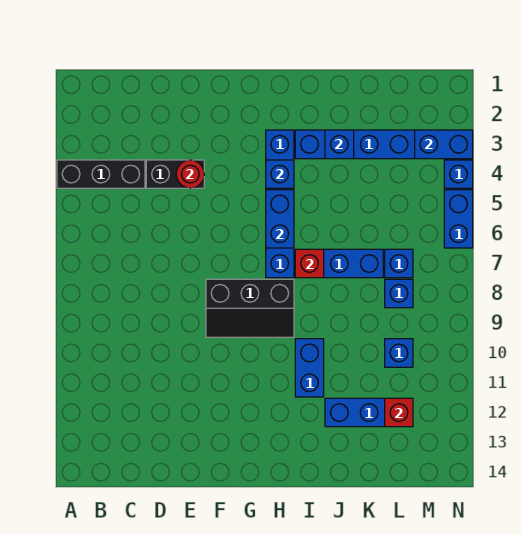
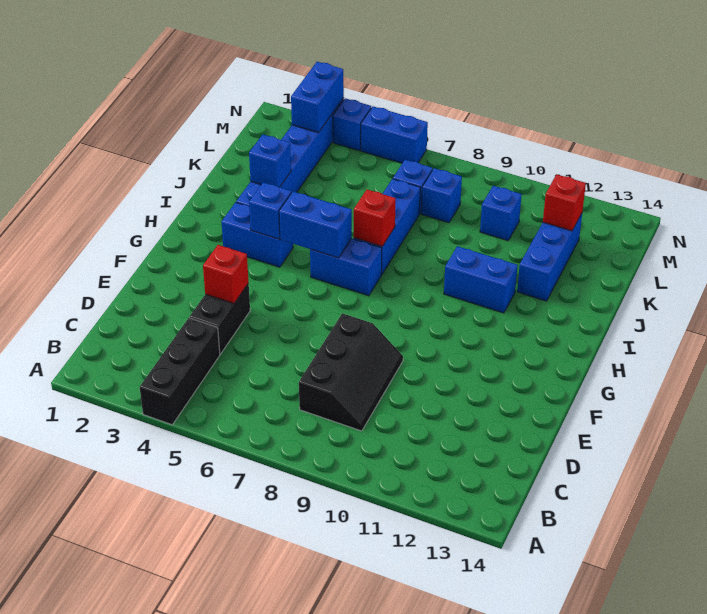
red round brick E4 level 2 -> red brick E4 level 2
black slope F8:H9 level 1 top 8 -> black slope C8:E9 level 1 top 8

